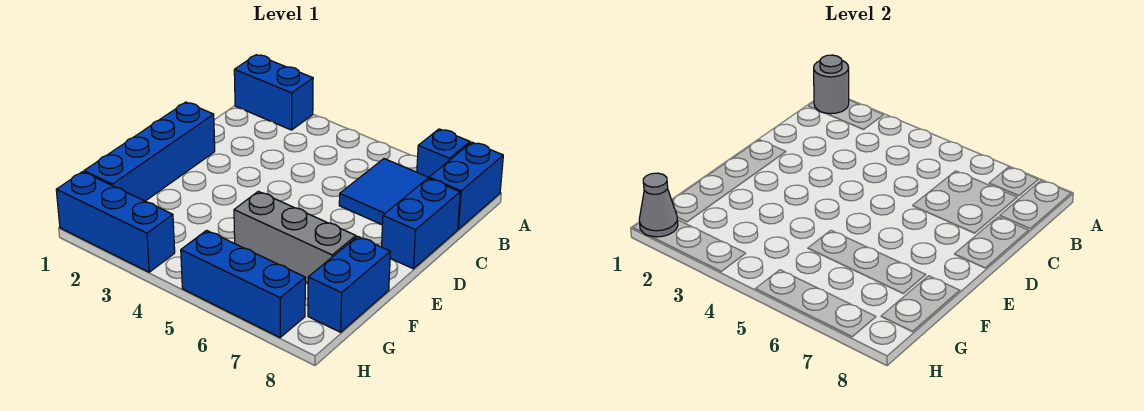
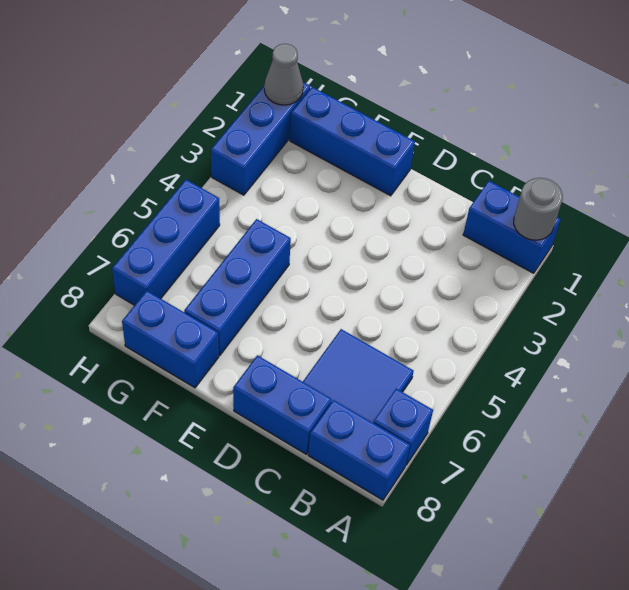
blue brick A1:A2 level 1 -> blue brick A1:B1 level 1
blue brick D1:G1 level 1 -> blue brick E1:G1 level 1
grey brick F5:F7 level 1 -> blue brick F5:F7 level 1

